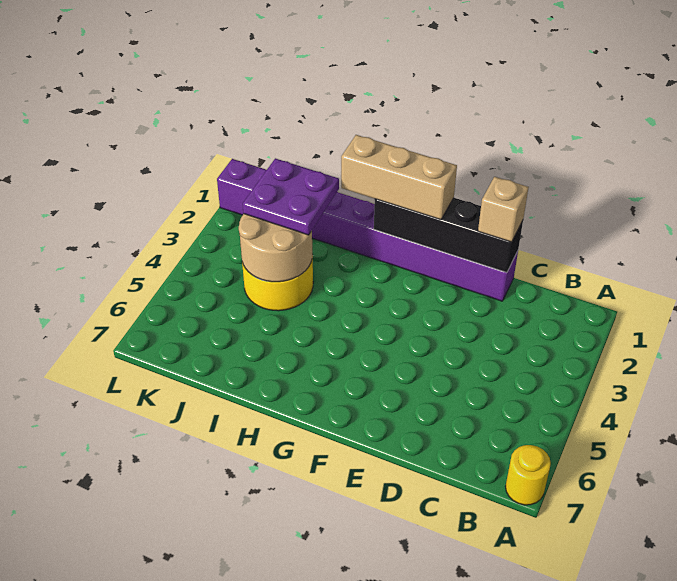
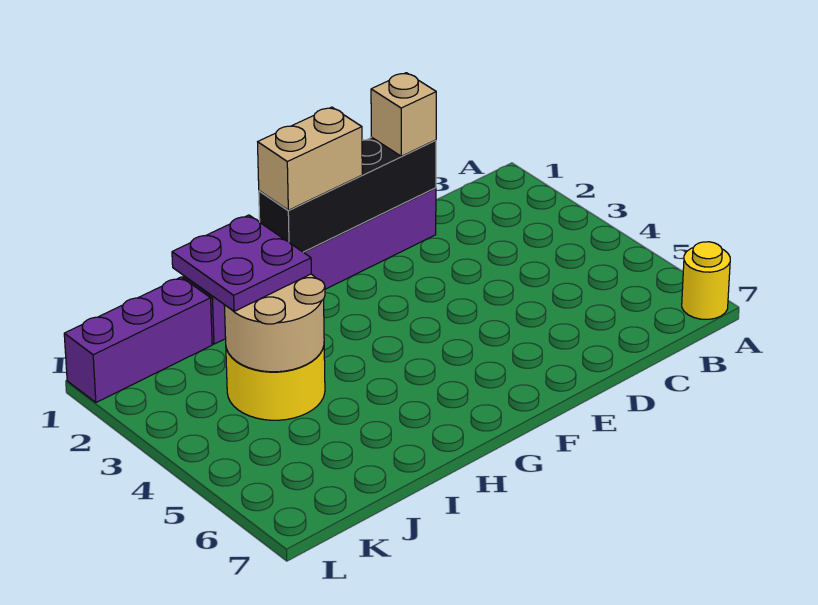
tan brick F1:H1 level 3 -> tan brick F1:G1 level 3

